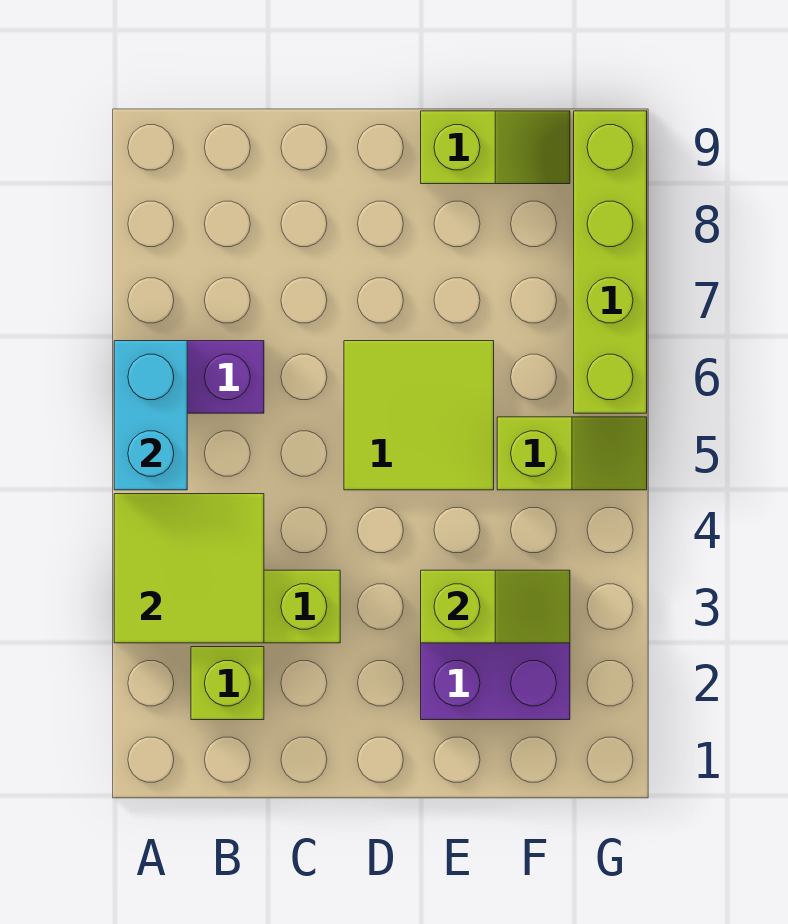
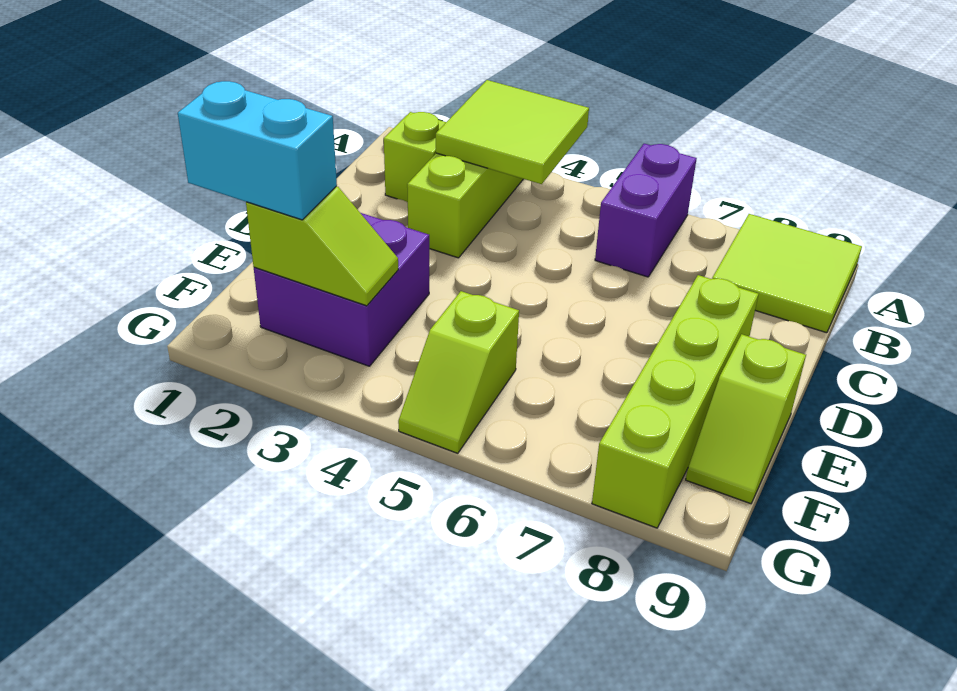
cyan brick A5:A6 level 2 -> cyan brick F1:F2 level 3
lime tile D5:E6 level 1 -> lime tile A8:B9 level 1
lime slope E3:F3 level 2 top E -> lime slope F2:F3 level 2 top 2
lime brick G6:G9 level 1 -> lime brick D8:G8 level 1

